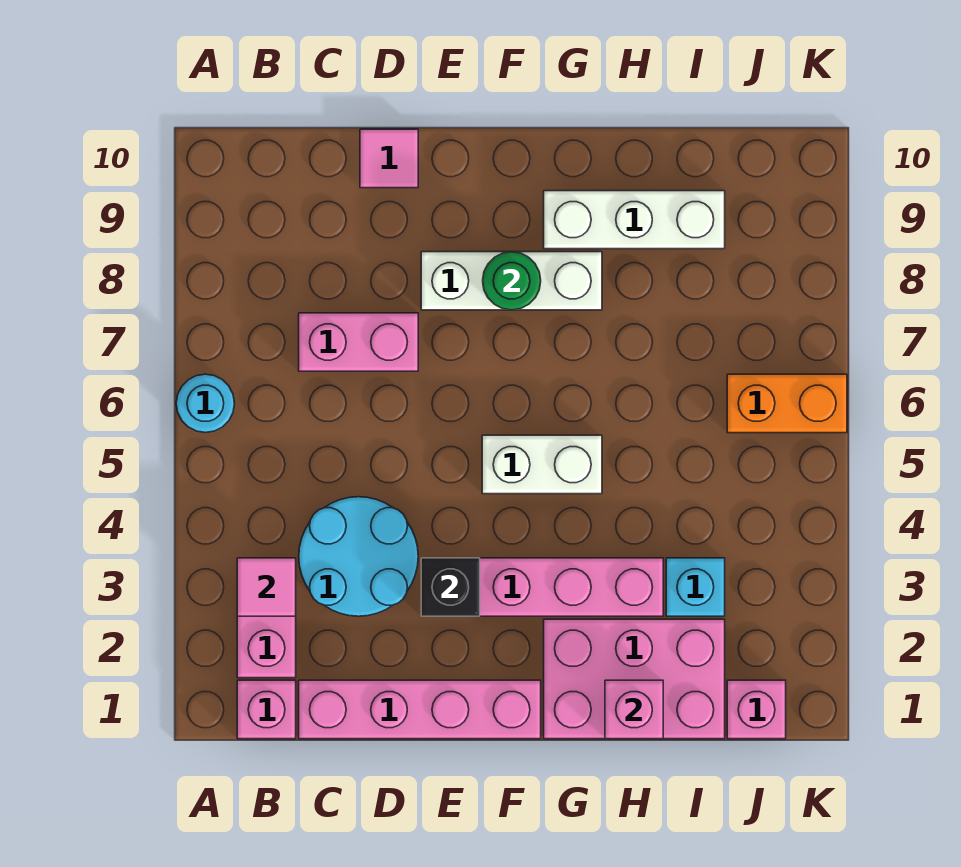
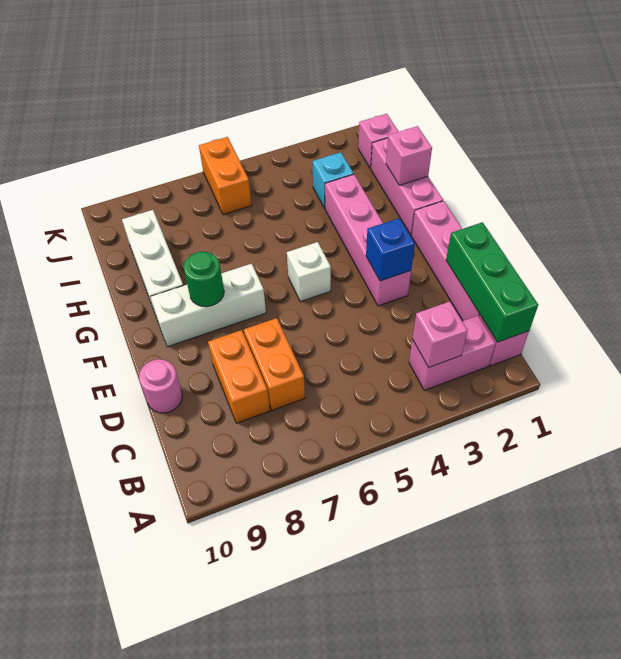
cyan round brick A6 level 1 -> none
none -> green brick B1:D1 level 2
pink tile B3 level 2 -> pink brick B3 level 2
cyan round brick C3:D4 level 1 -> none
pink brick C7:D7 level 1 -> orange brick C7:D7 level 1
none -> orange brick C8:D8 level 1
pink tile D10 level 1 -> pink round brick D10 level 1
black brick E3 level 2 -> blue brick E3 level 2
white brick E8:G8 level 1 -> white brick F7:F9 level 1
white brick F5:G5 level 1 -> white brick F5 level 1
pink brick G1:I2 level 1 -> pink brick G1:I1 level 1

